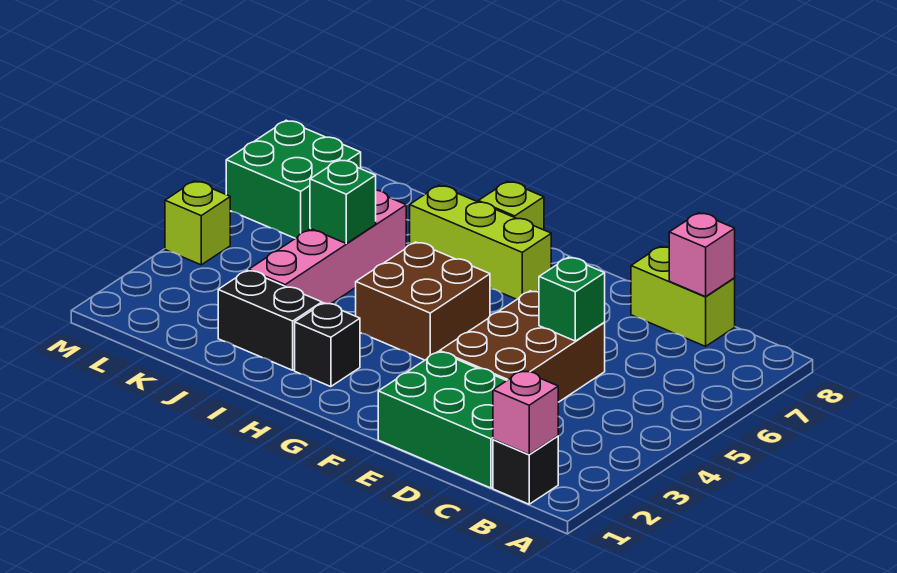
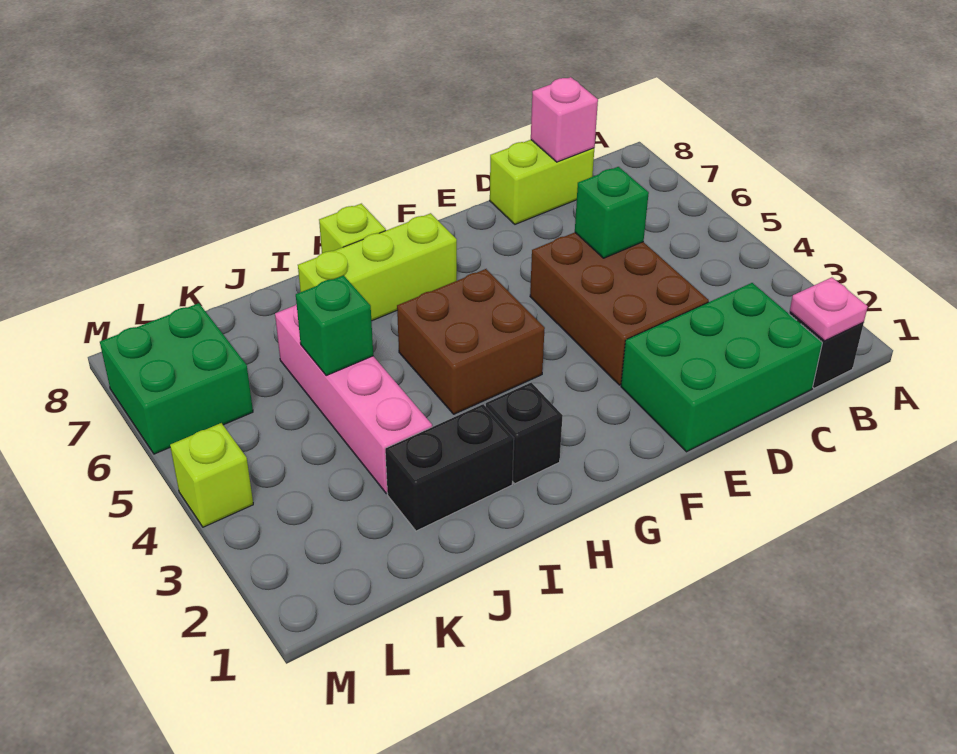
pink brick B1 level 2 -> pink plate B1 level 2

